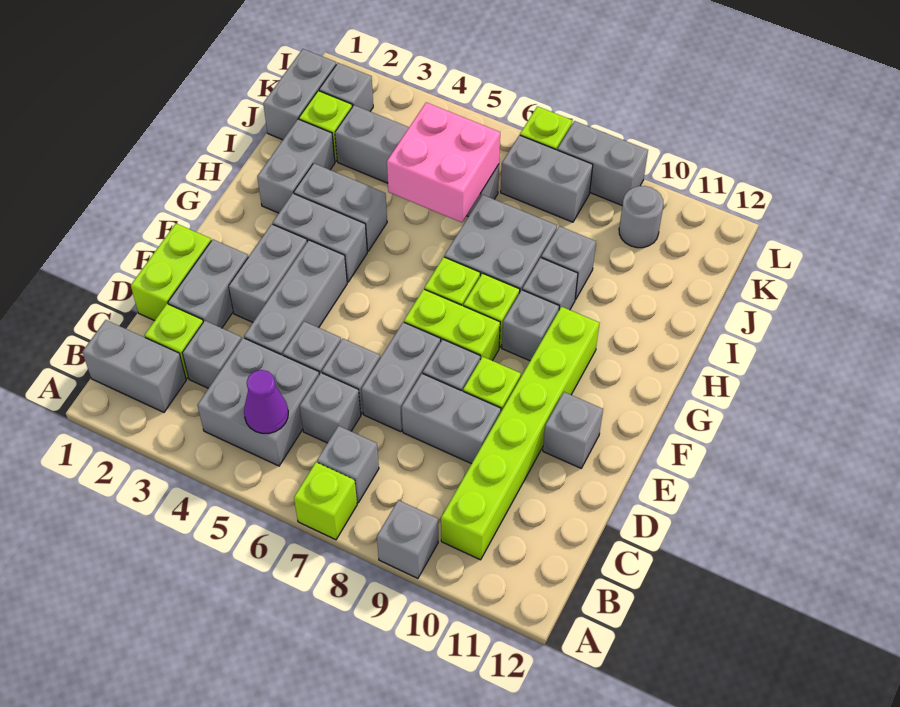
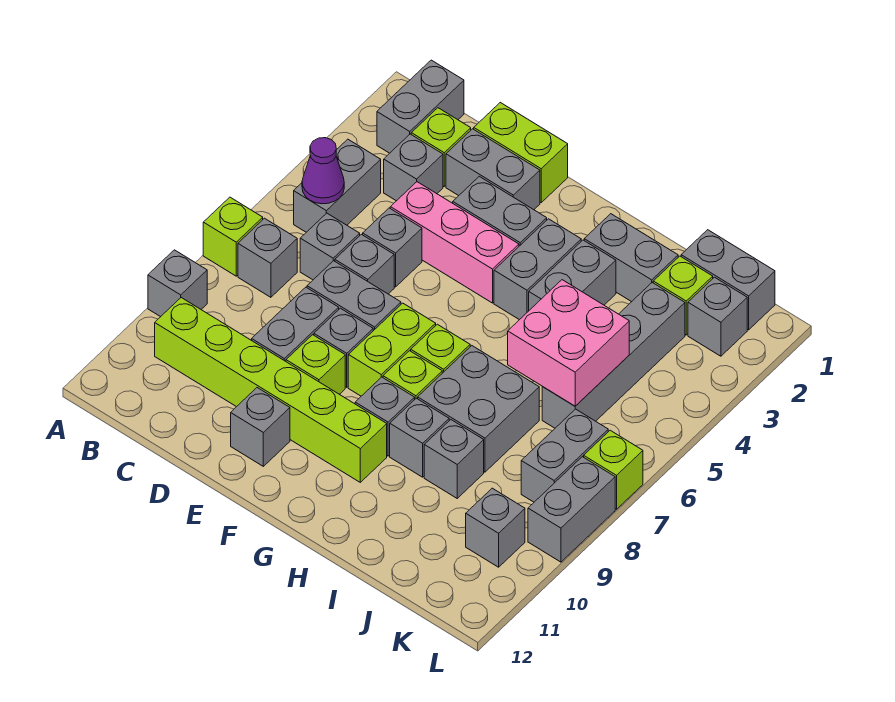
grey brick B4:C5 level 1 -> grey brick B4:B5 level 1
grey brick D4:F4 level 1 -> pink brick D4:F4 level 1
grey round brick K10 level 1 -> grey brick K10 level 1

